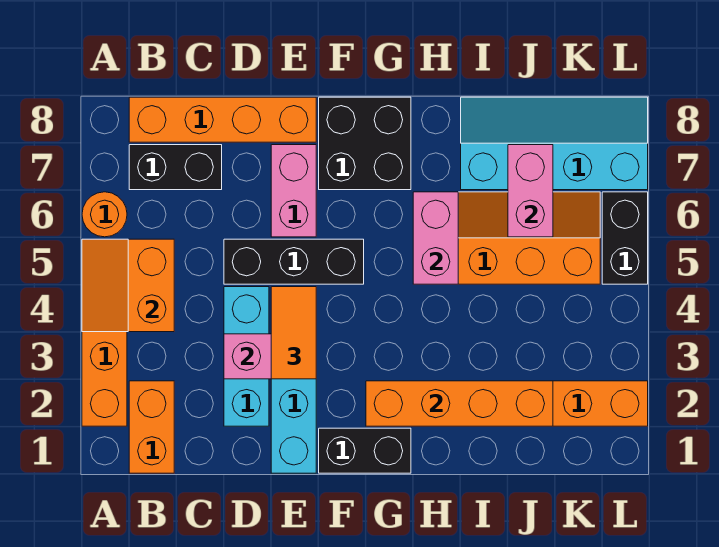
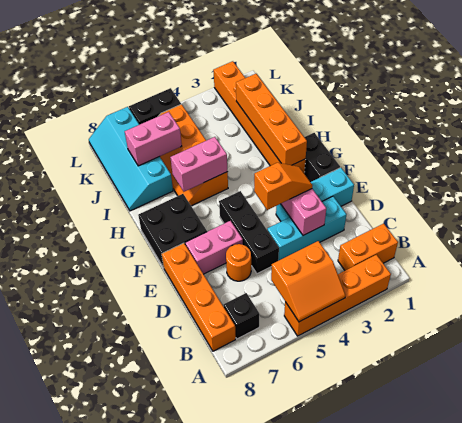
orange round brick A6 level 1 -> orange round brick D6 level 1
black brick B7:C7 level 1 -> black brick B7 level 1
orange tile E3:E4 level 3 -> orange slope E3:E4 level 3 top 4

